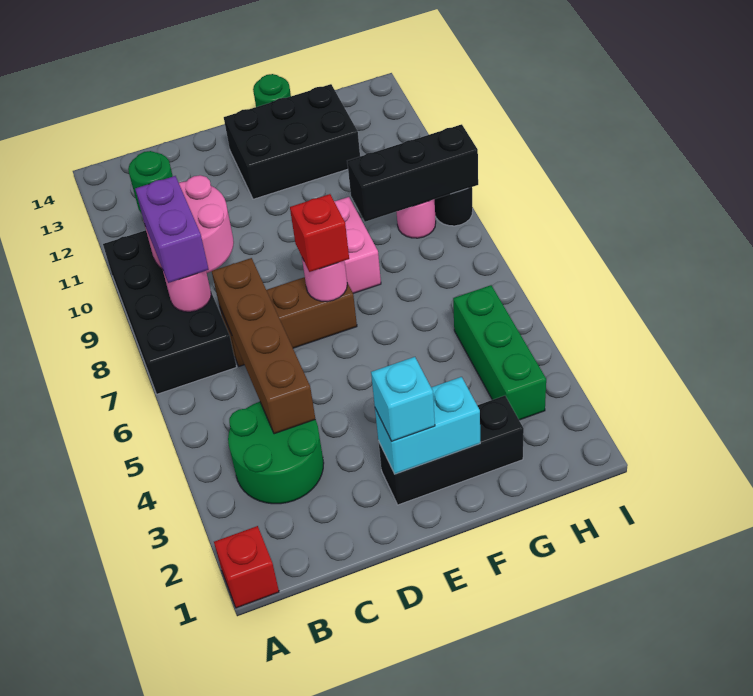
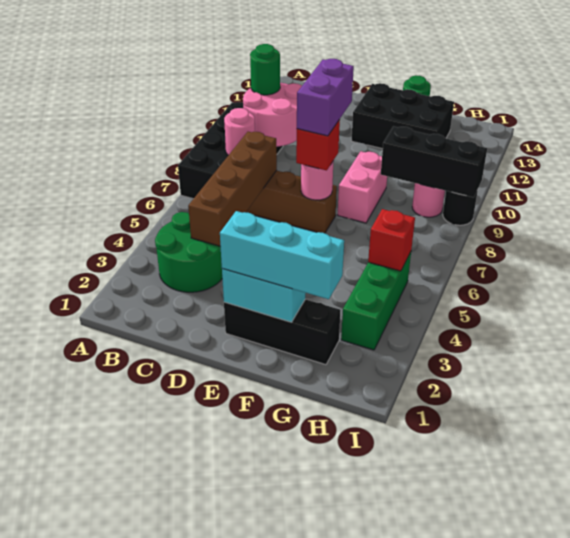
red brick A1 level 1 -> red brick H5 level 2
purple brick B8:B9 level 3 -> purple brick E7:E8 level 4
cyan brick E2 level 3 -> cyan brick E2:G2 level 3

